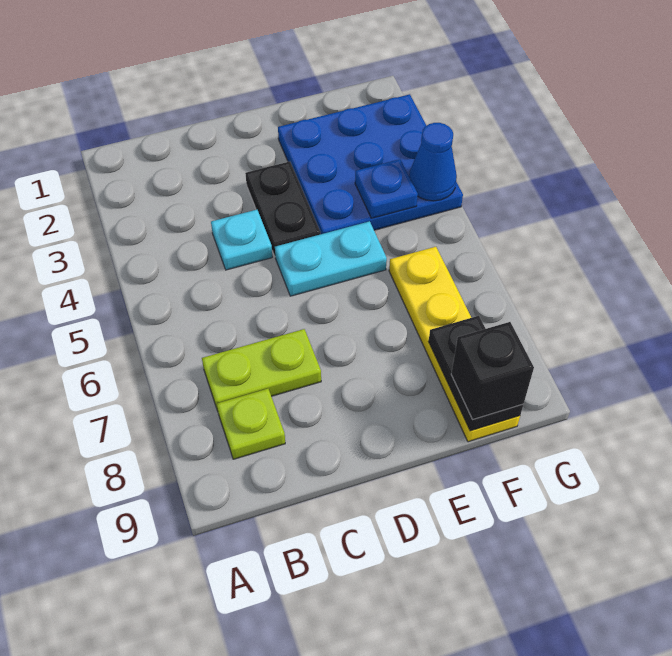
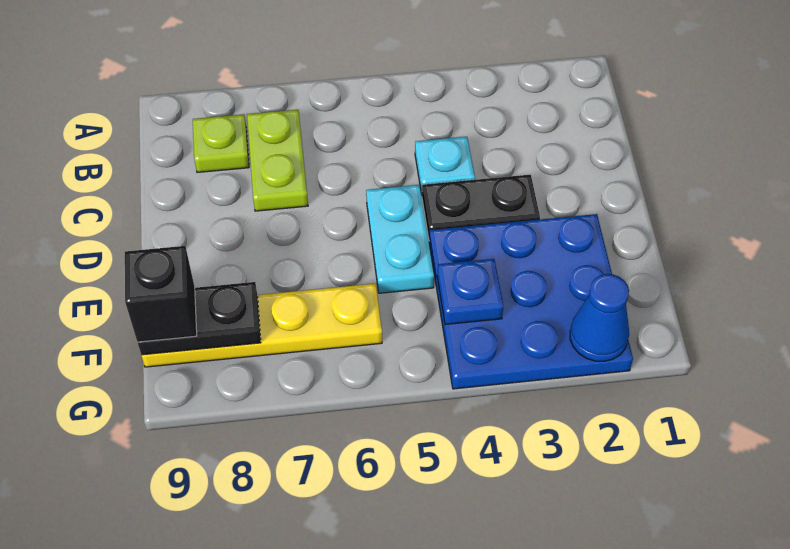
blue cone G4 level 2 -> blue cone G2 level 2

